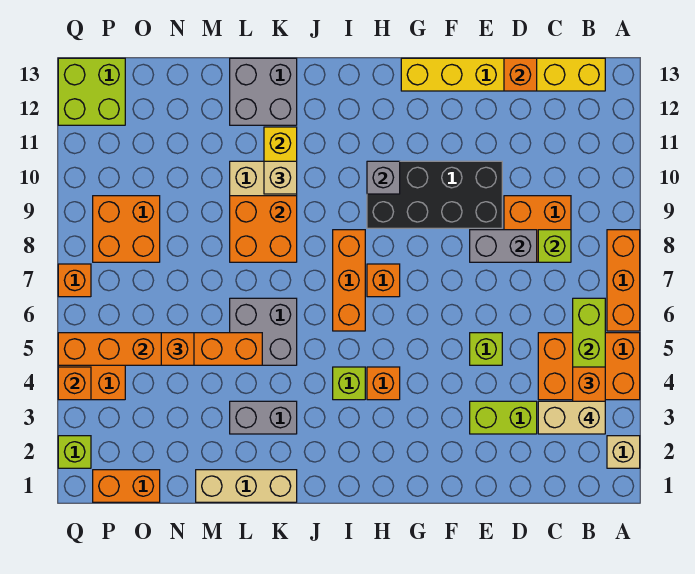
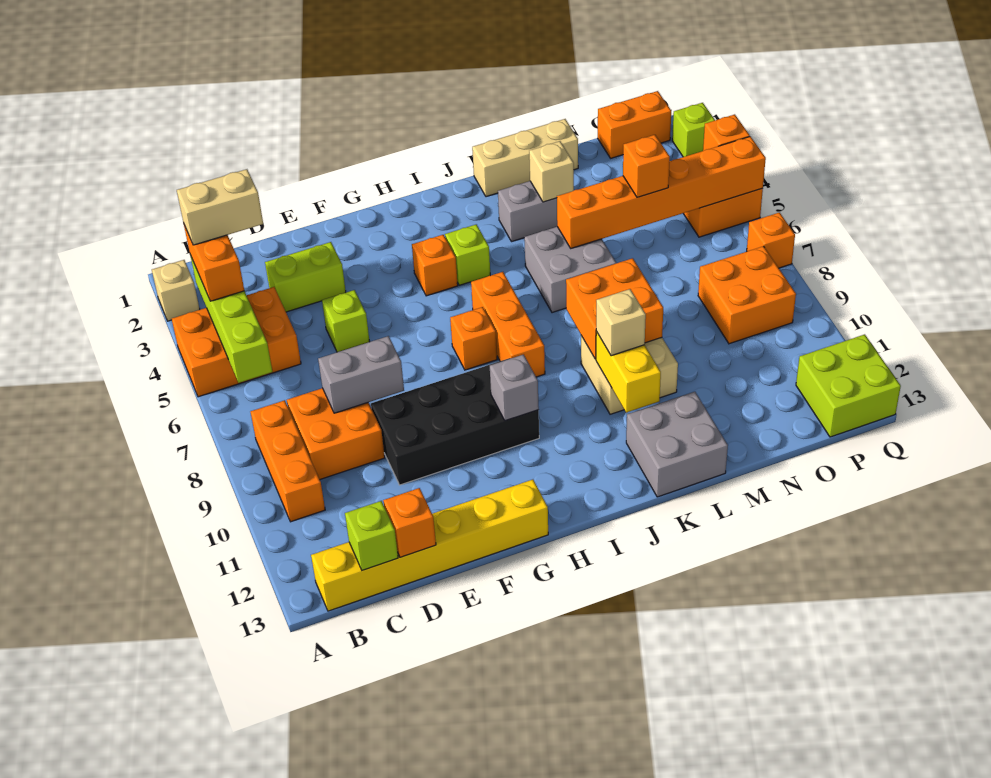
orange brick A6:A8 level 1 -> orange brick B8:B10 level 1
lime brick C8 level 2 -> lime brick C13 level 2
none -> tan brick L3 level 2

